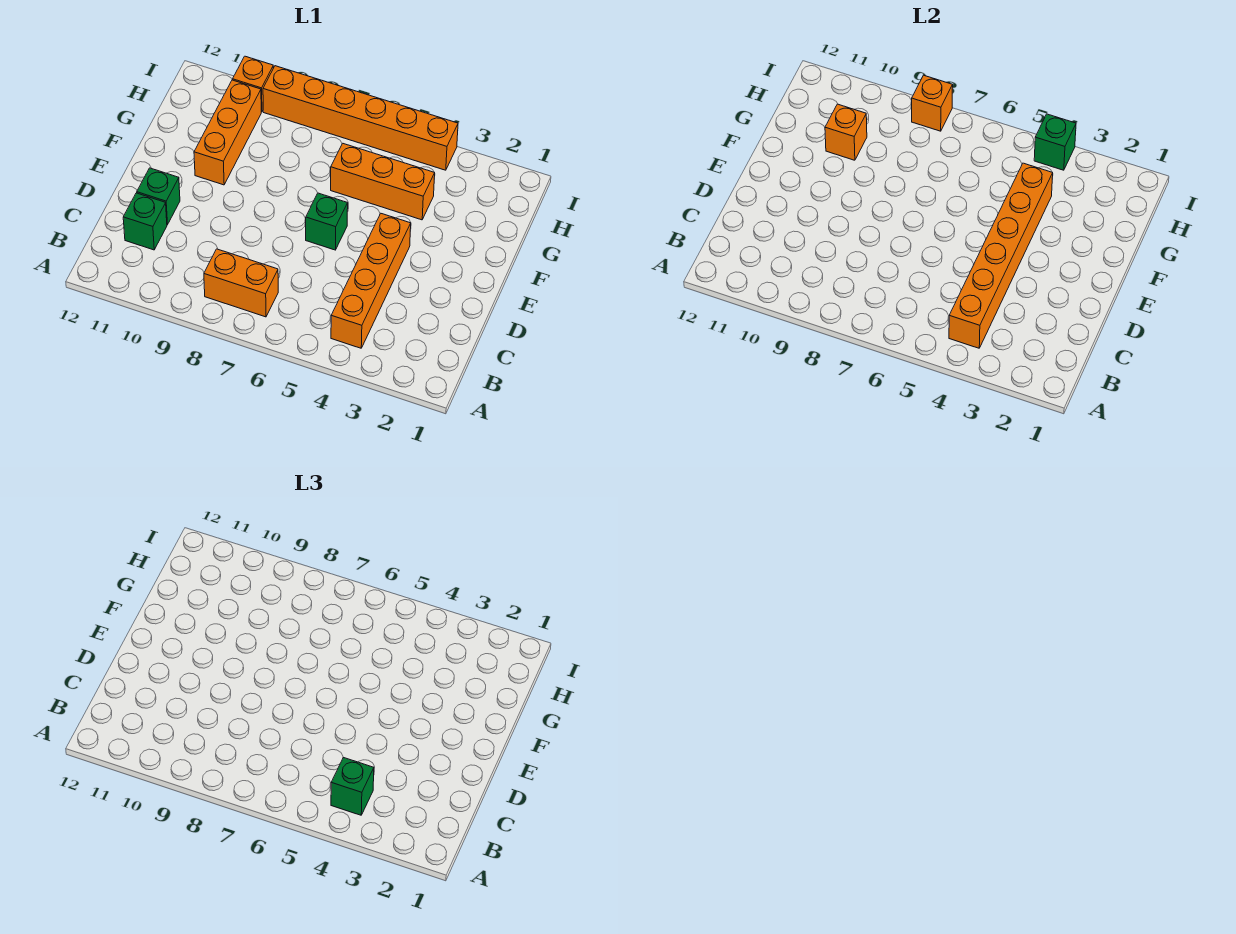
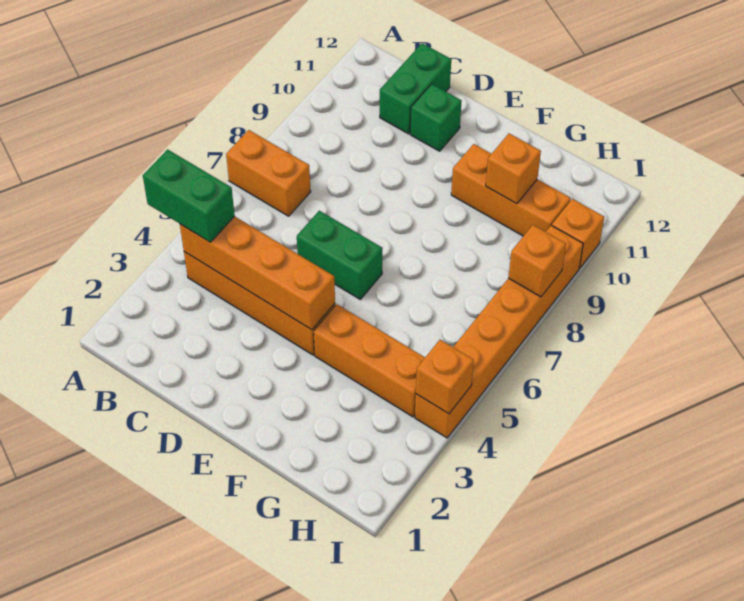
orange brick B4:G4 level 2 -> orange brick B4:E4 level 2
green brick B4 level 3 -> green brick A4:B4 level 3
orange brick B7:B8 level 1 -> orange brick A7:B7 level 1
green brick C11 level 1 -> green brick C11:C12 level 1
green brick E6 level 1 -> green brick D6:E6 level 1
orange brick G4:G6 level 1 -> orange brick F4:H4 level 1
green brick I4 level 2 -> orange brick I4 level 2

